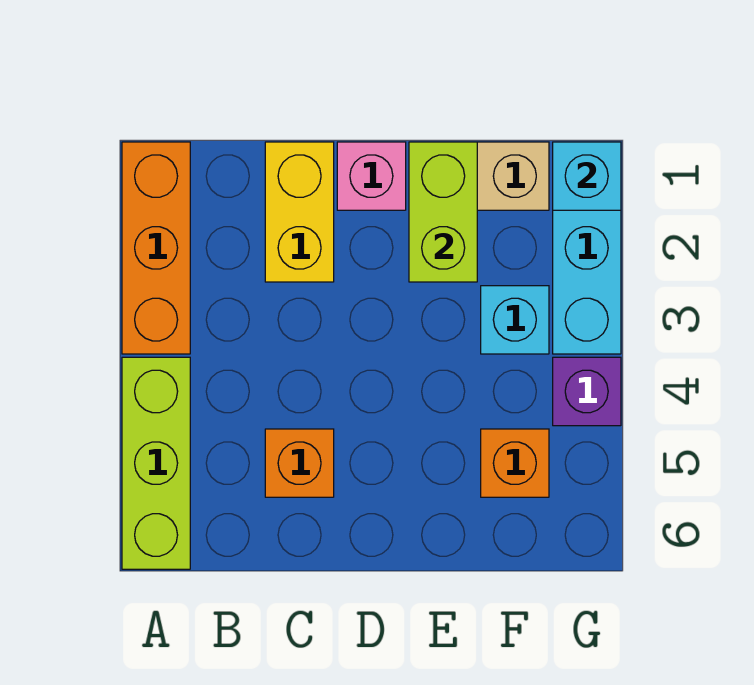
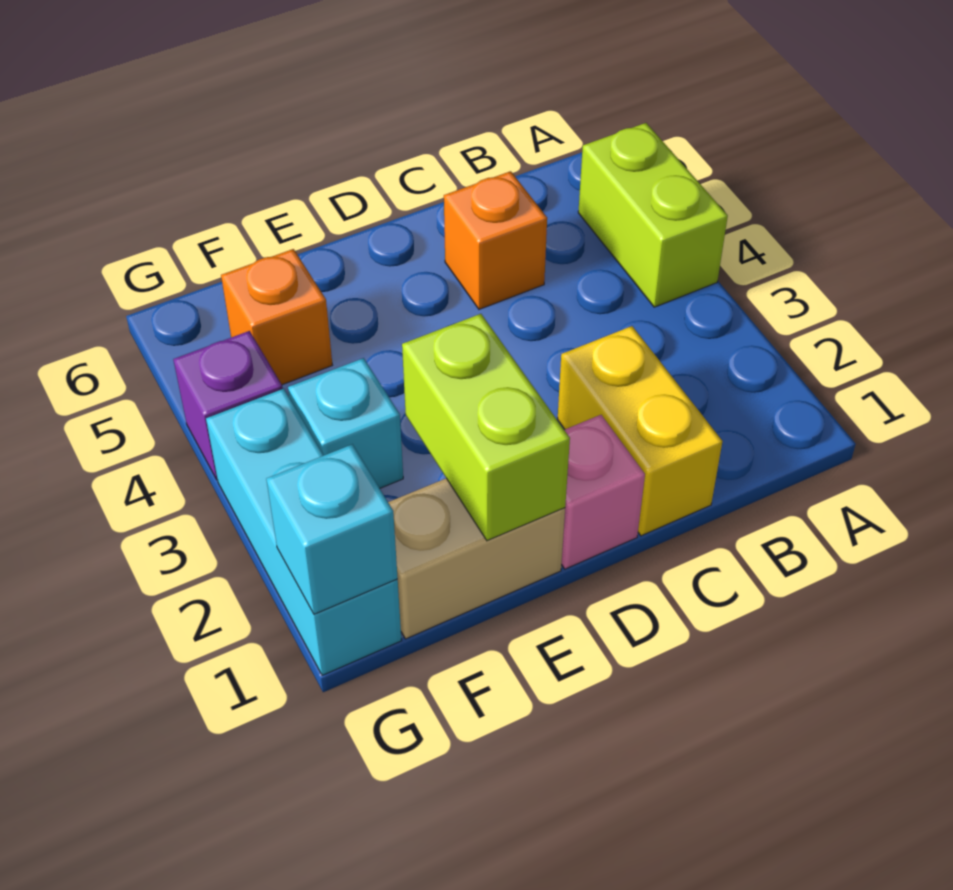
orange brick A1:A3 level 1 -> none
lime brick A4:A6 level 1 -> lime brick A4:A5 level 1

